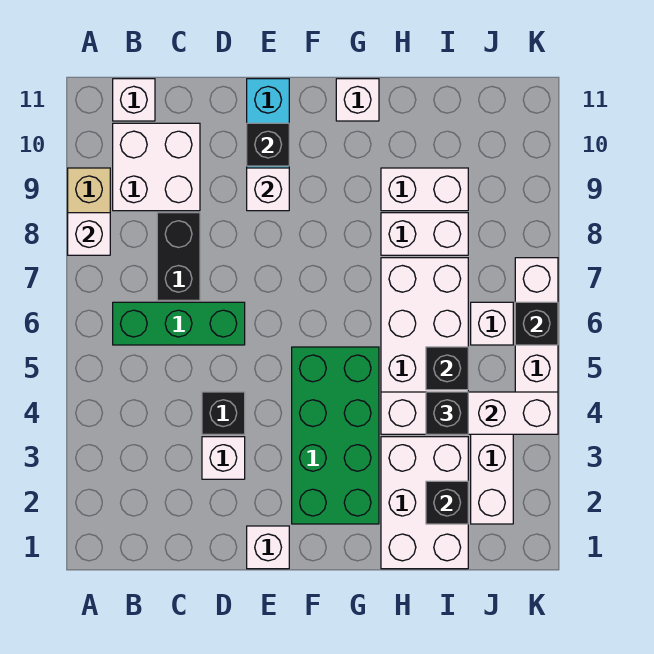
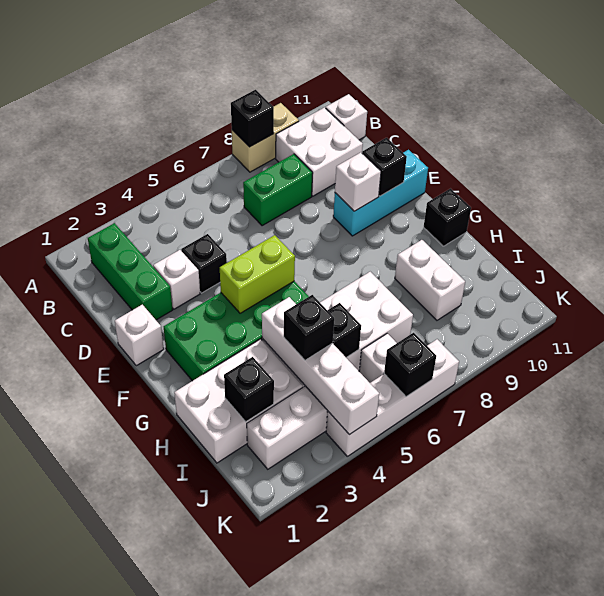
white brick A8 level 2 -> black brick A8 level 2
green brick B6:D6 level 1 -> green brick B2:D2 level 1
black brick C7:C8 level 1 -> green brick C7:C8 level 1
none -> lime brick F4:F5 level 2
white brick G11 level 1 -> black brick G11 level 1
white brick H8:I8 level 1 -> none

